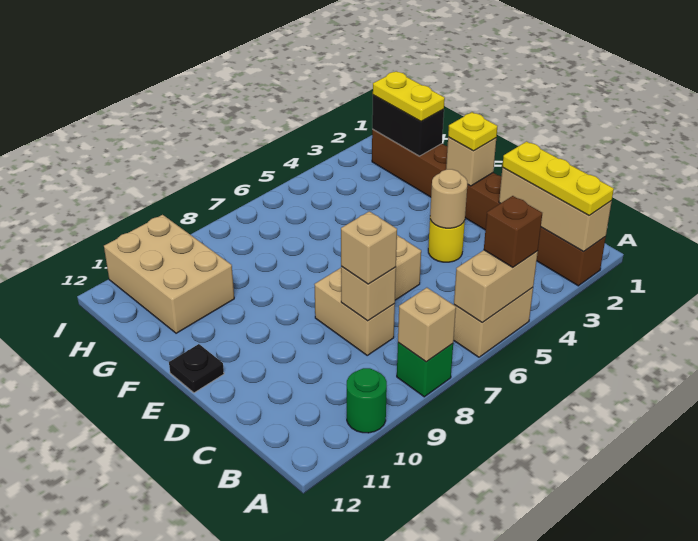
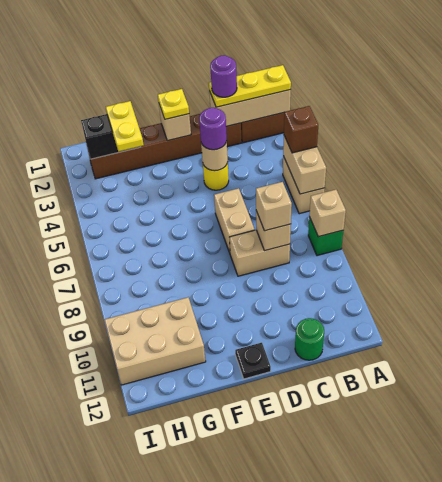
green round brick A10 level 1 -> green round brick C12 level 1
none -> purple round brick C2 level 4
none -> purple round brick D4 level 3
yellow plate G2:H2 level 3 -> yellow plate G2:G3 level 3

